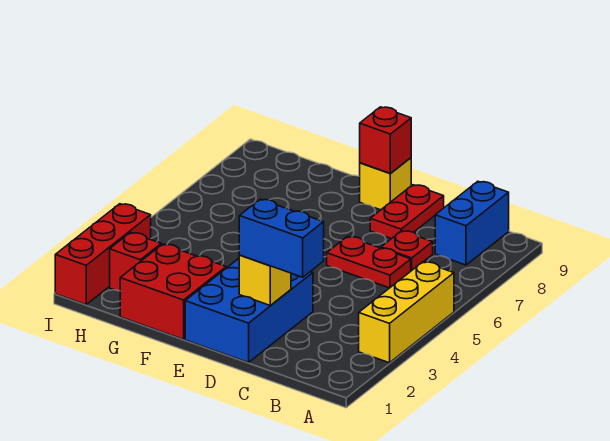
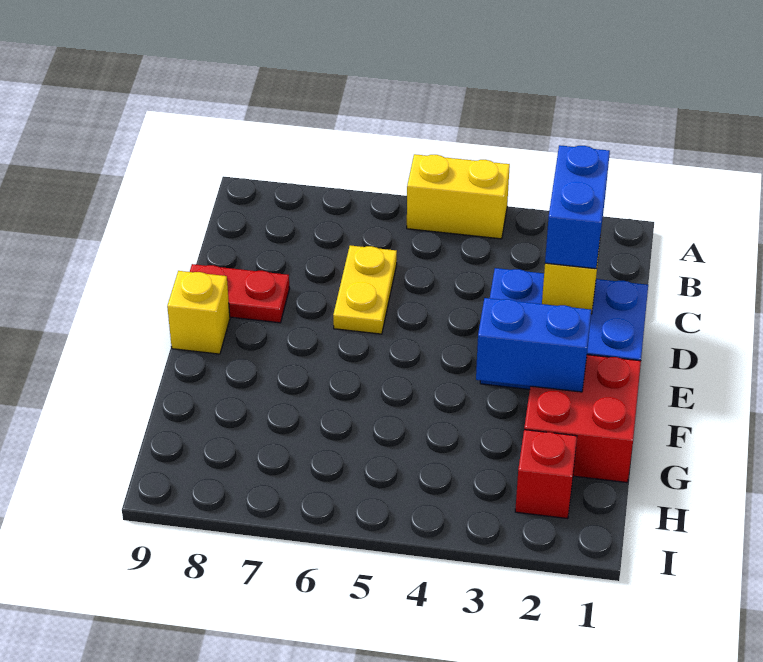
yellow brick A3:A5 level 1 -> yellow brick A4:A5 level 1
blue brick B8:B9 level 1 -> blue brick F2:F3 level 2
red plate C6:D6 level 1 -> yellow plate C6:D6 level 1
red plate C7 level 1 -> none
red brick E9 level 2 -> none
red brick I1:I3 level 1 -> none

